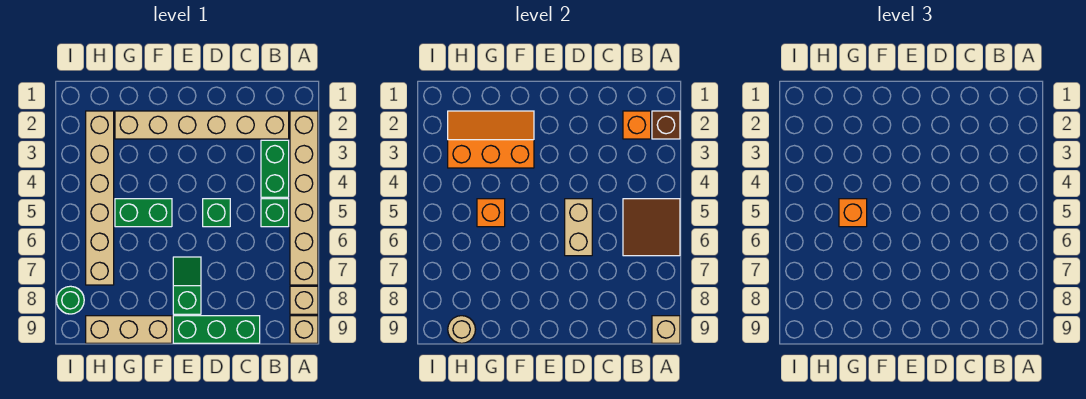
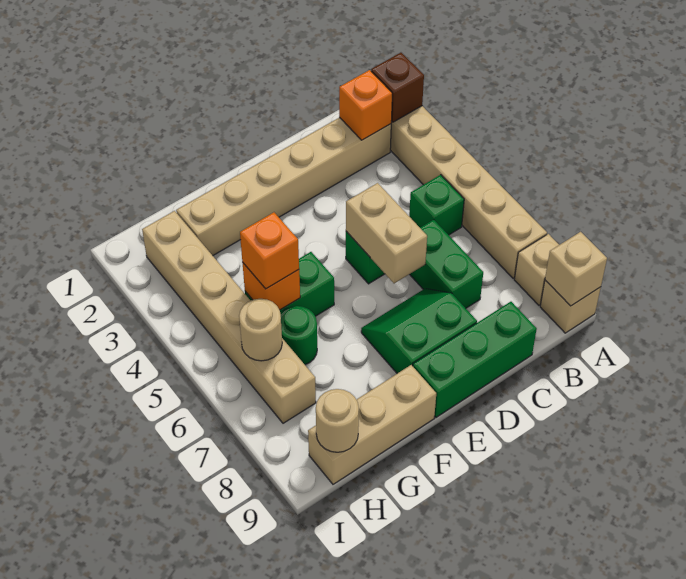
brown tile A5:B6 level 2 -> none
green brick B3:B4 level 1 -> green brick C6:C7 level 1
green slope E7:E8 level 1 top 8 -> green slope D7:E8 level 1 top 8
orange slope F2:H3 level 2 top 3 -> none
none -> tan round brick H6 level 2
green round brick I8 level 1 -> green round brick G6 level 1

